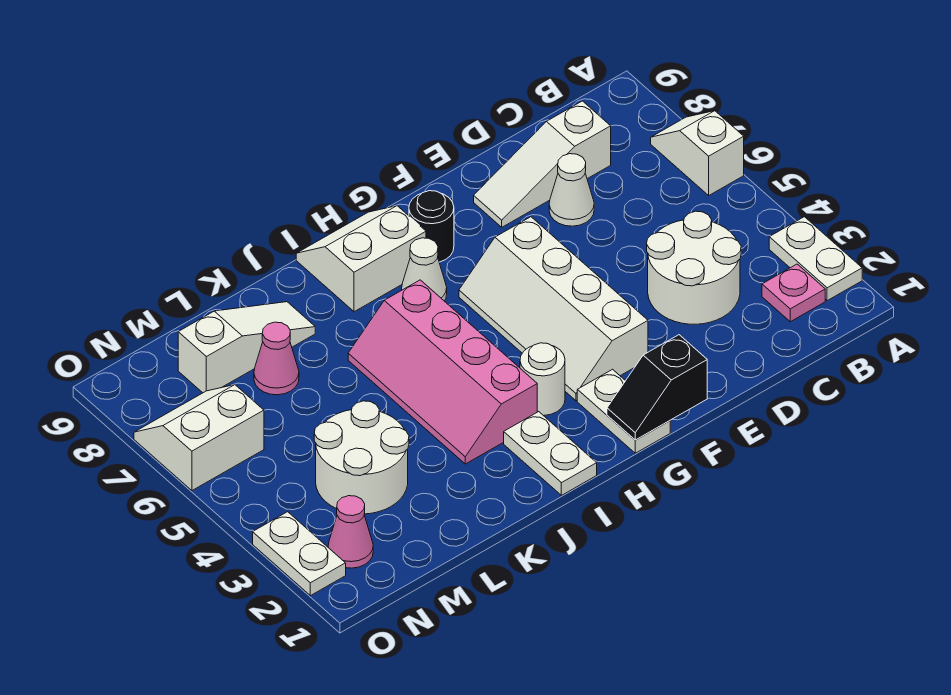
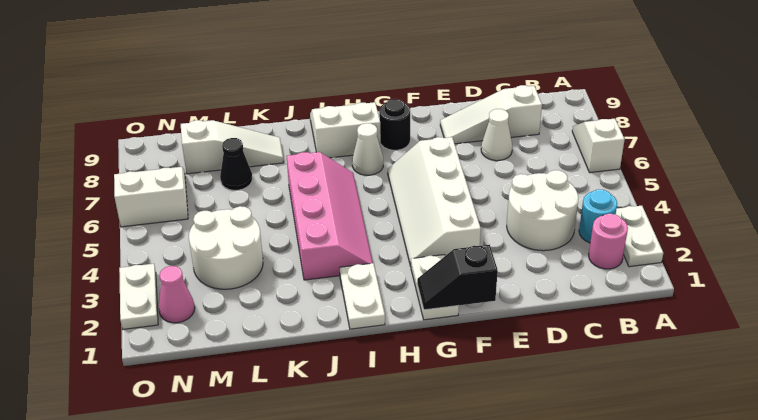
pink plate B2 level 1 -> pink round brick B2 level 1
none -> cyan round brick B3 level 1
white round brick H3 level 1 -> none
pink slope I3:J6 level 1 top I -> pink slope I3:J6 level 1 top J
pink cone L7 level 1 -> black cone L7 level 1

